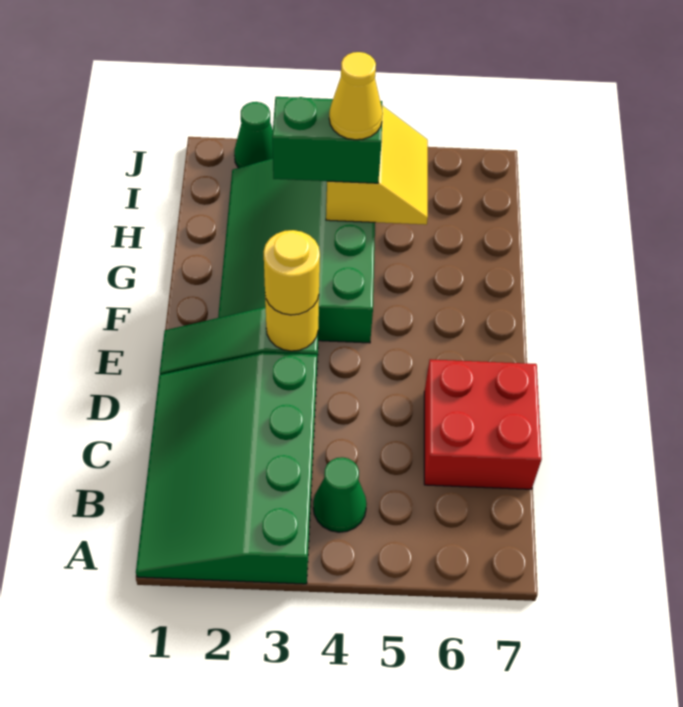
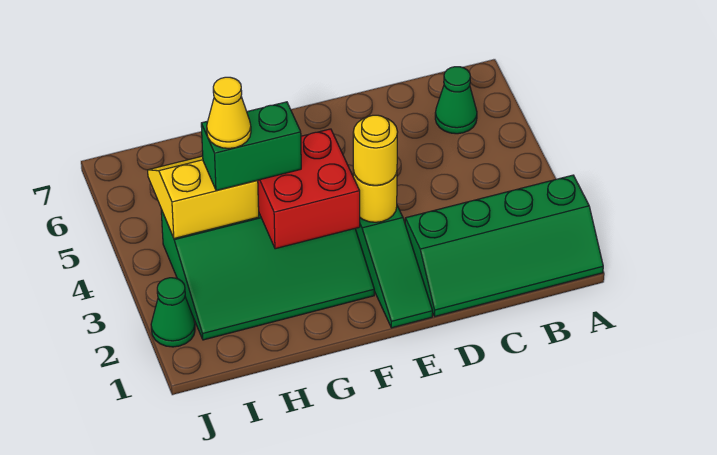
green slope A1:D3 level 1 top 3 -> green slope A1:D2 level 1 top 2
green cone B4 level 1 -> green cone B6 level 1
red brick C6:D7 level 1 -> red brick F3:G4 level 2
green brick H3:H4 level 3 -> green brick G4:H4 level 3

